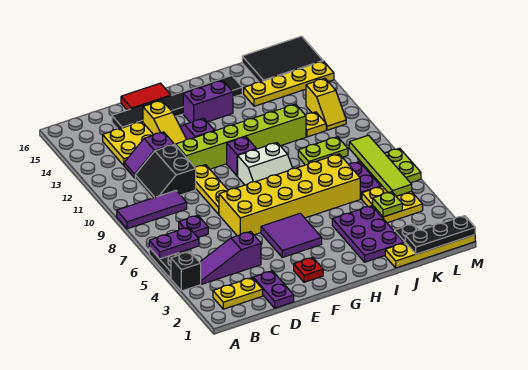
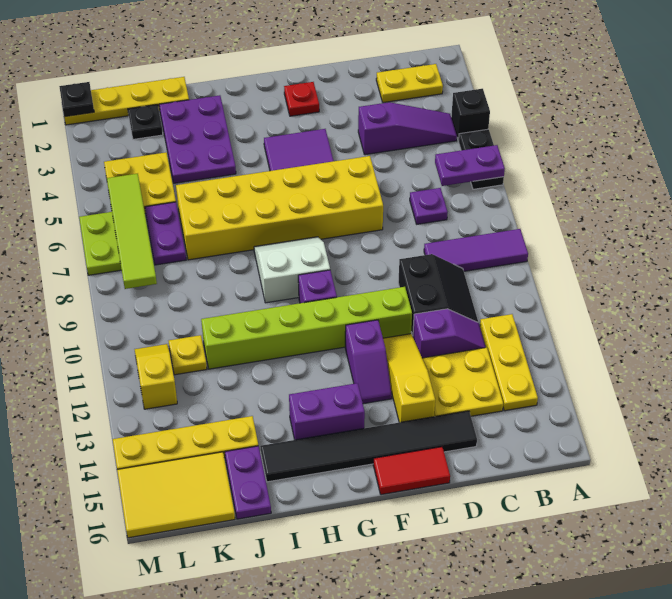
purple plate D1:D2 level 1 -> purple plate J15:J16 level 1
yellow plate E8:E10 level 1 -> yellow plate B12:B14 level 1
lime plate J9:K9 level 1 -> none
black plate K1:M1 level 2 -> black plate M1 level 2
lime plate K4 level 2 -> none
black tile K15:M16 level 1 -> yellow tile K15:M16 level 1

